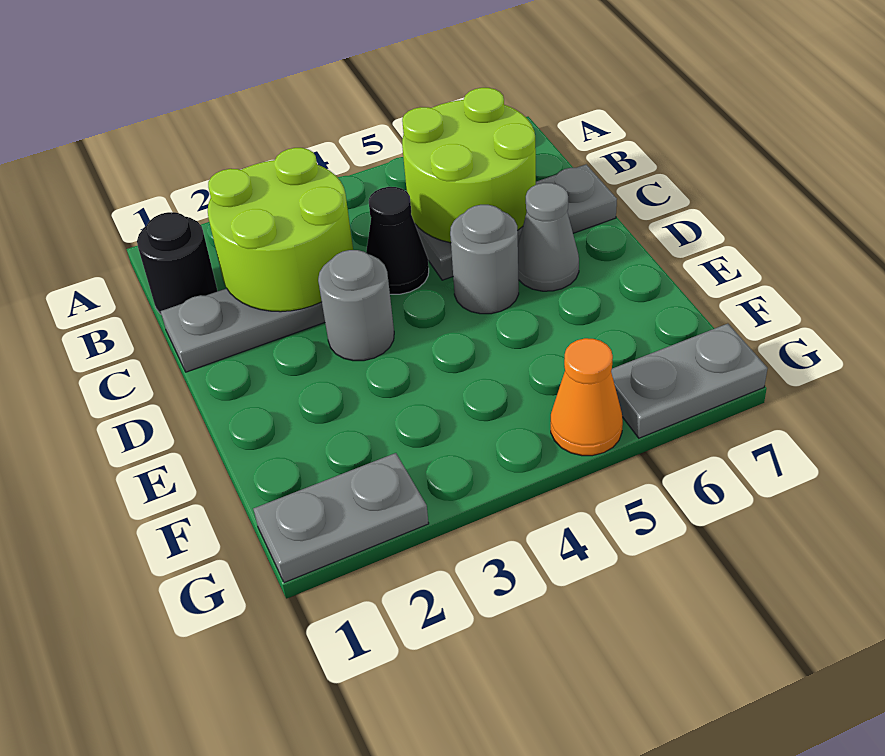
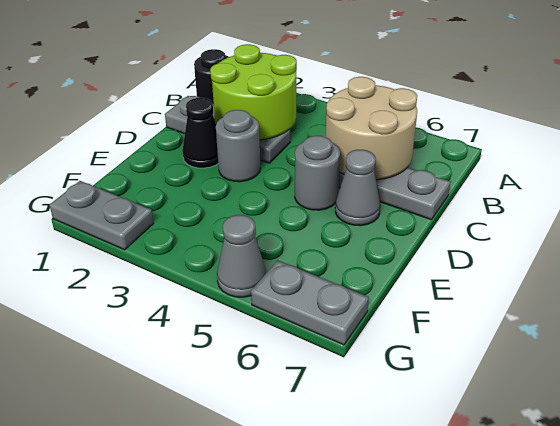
lime round brick B5:C6 level 2 -> tan round brick B5:C6 level 2
black cone C4 level 1 -> black cone D2 level 1
orange cone G5 level 1 -> grey cone G5 level 1

